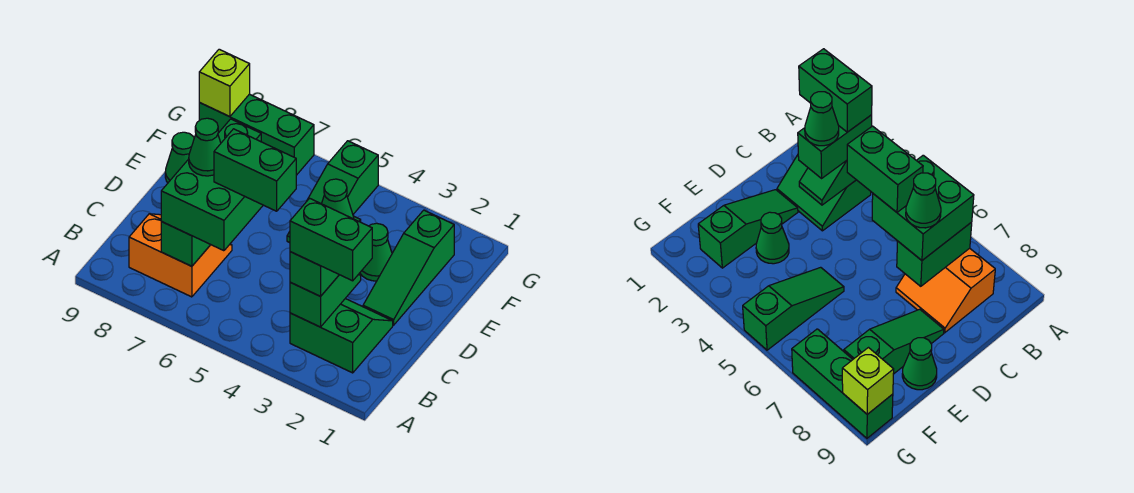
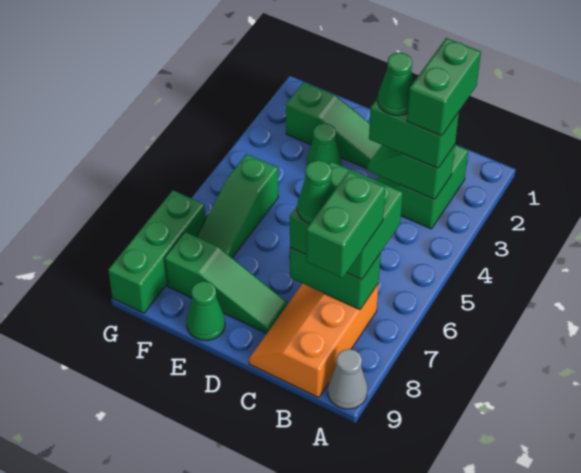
none -> grey cone A9 level 1
orange slope B7:C8 level 1 top B -> orange slope B7:C9 level 1 top B
green brick C5:C6 level 4 -> green brick B7:B8 level 4
green slope E5:G5 level 1 top G -> green slope F5:F7 level 1 top 5
lime brick G9 level 2 -> none

